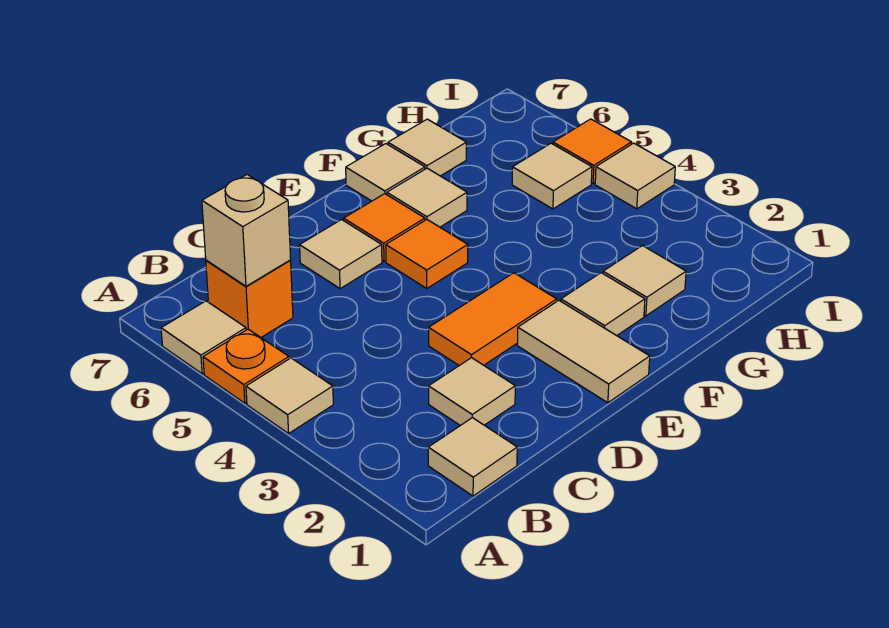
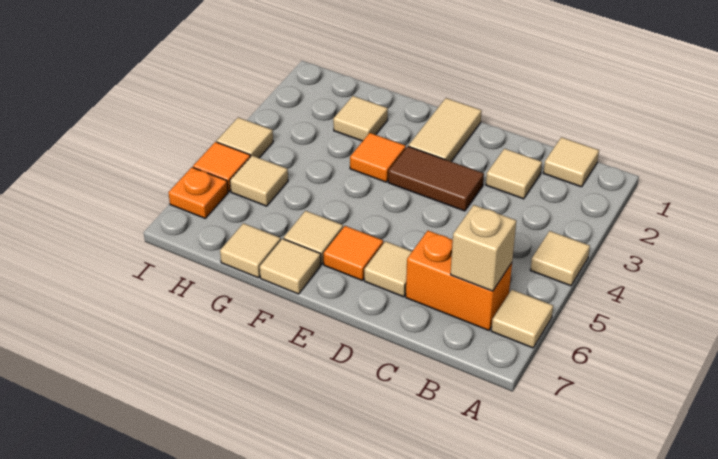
orange plate A5 level 1 -> orange plate I6 level 1
orange brick B6 level 1 -> orange brick B6:C6 level 1
orange tile D3:E3 level 1 -> brown tile D3:E3 level 1
orange tile E5 level 1 -> orange tile F3 level 1
tan tile F2 level 1 -> none

